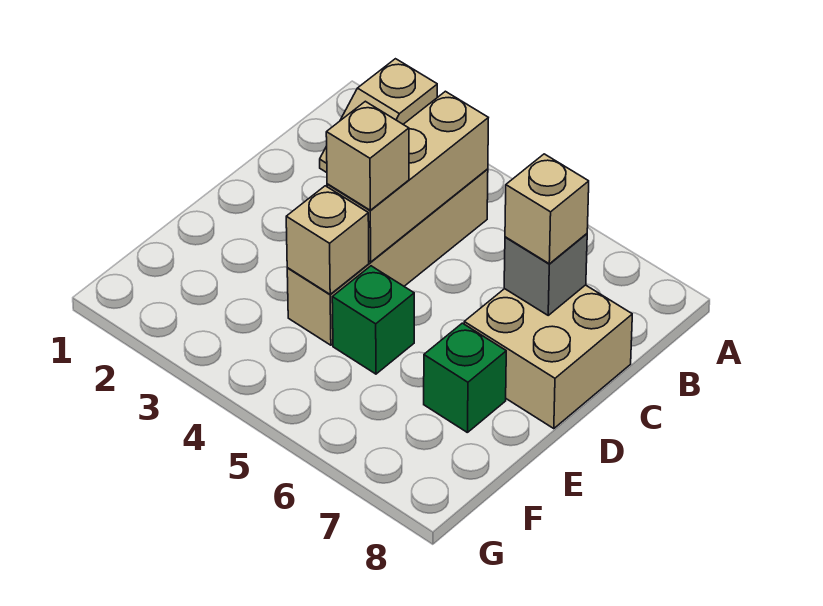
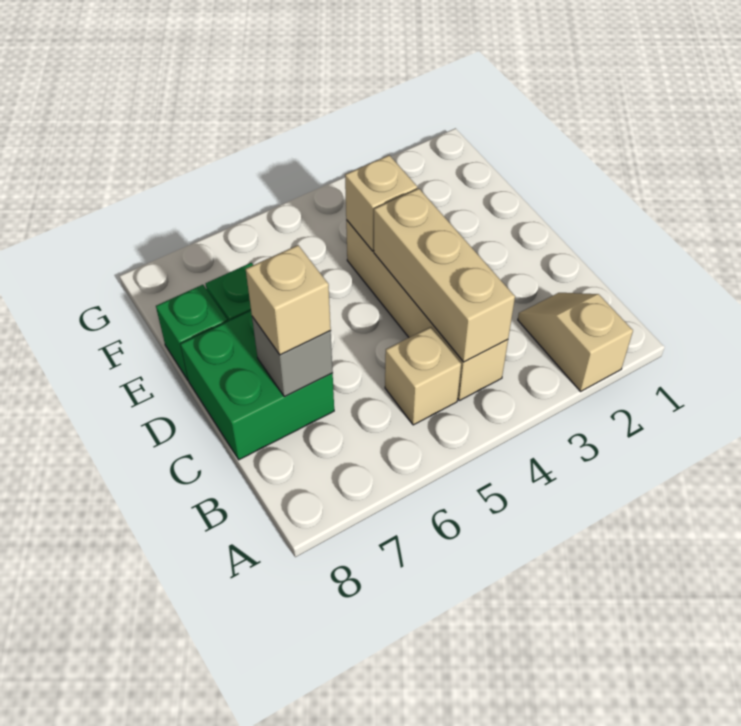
tan brick C7:D8 level 1 -> green brick C7:D8 level 1
tan brick D4 level 3 -> tan brick B5 level 1
green brick E5 level 1 -> green brick E8 level 1

